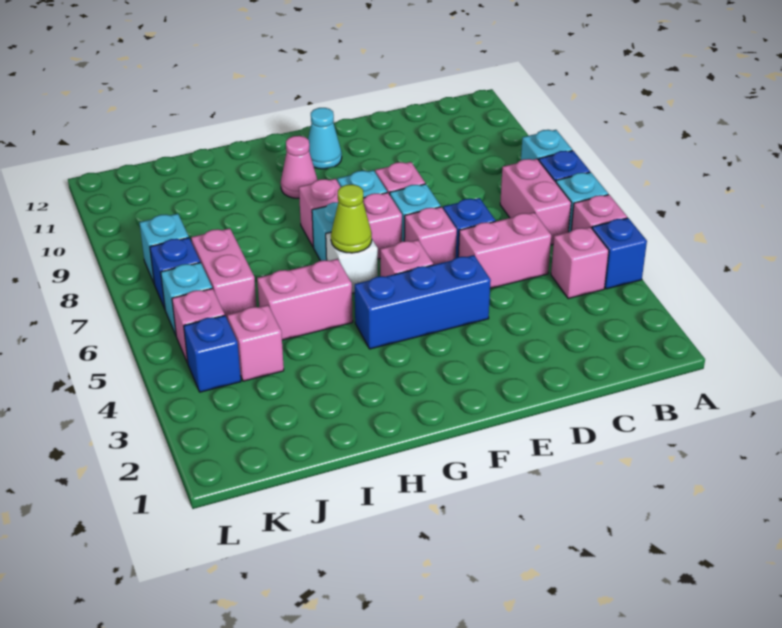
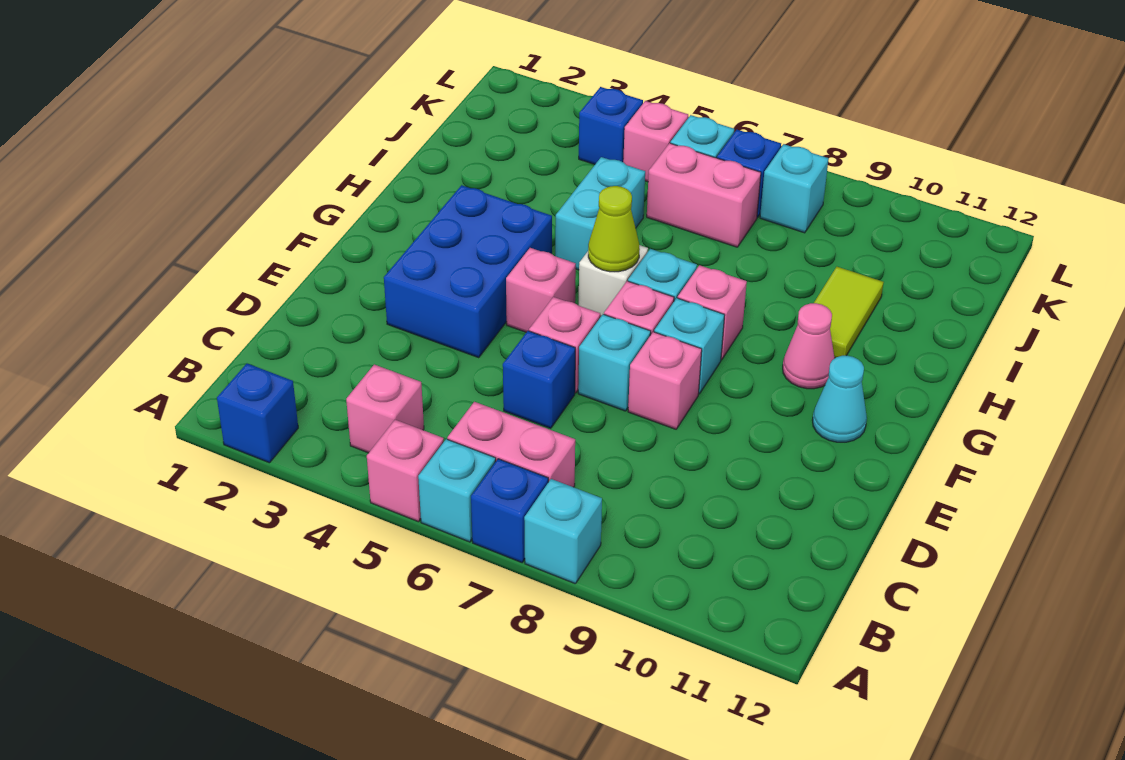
blue brick A4 level 1 -> blue brick A2 level 1
pink brick C5:D5 level 1 -> none
blue brick E4:G4 level 1 -> blue brick E3:G4 level 1
pink brick H5:I5 level 1 -> cyan brick H5:I5 level 1
none -> lime tile H10:I10 level 1
pink brick J4 level 1 -> none

